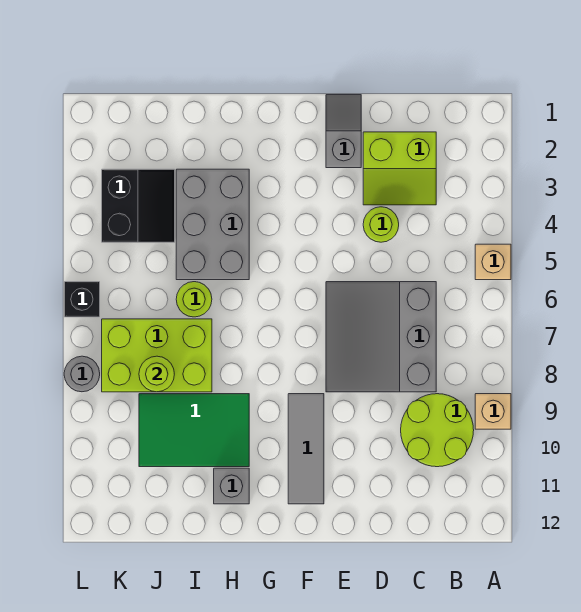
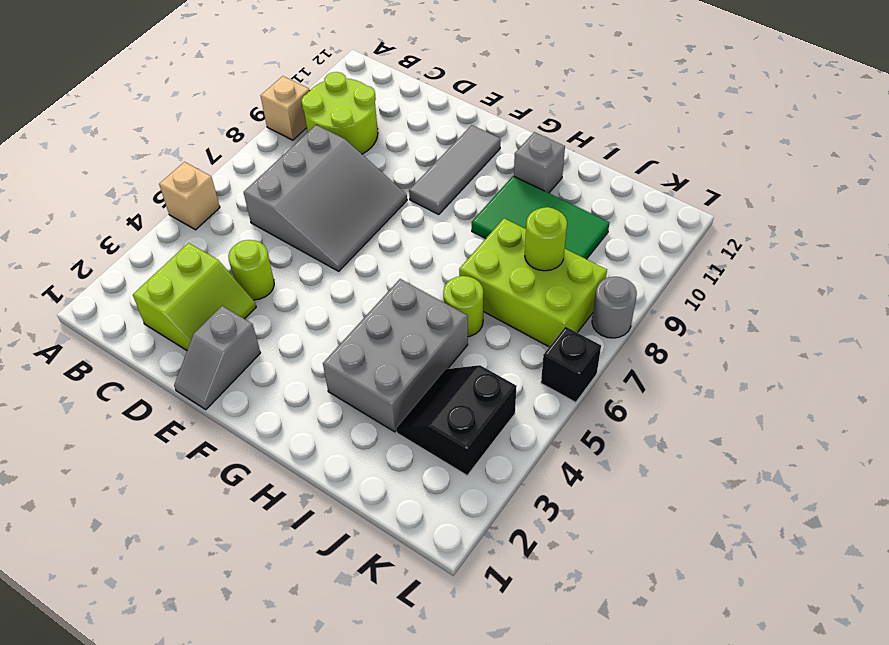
lime slope C2:D3 level 1 top 2 -> lime slope C2:D3 level 1 top C

